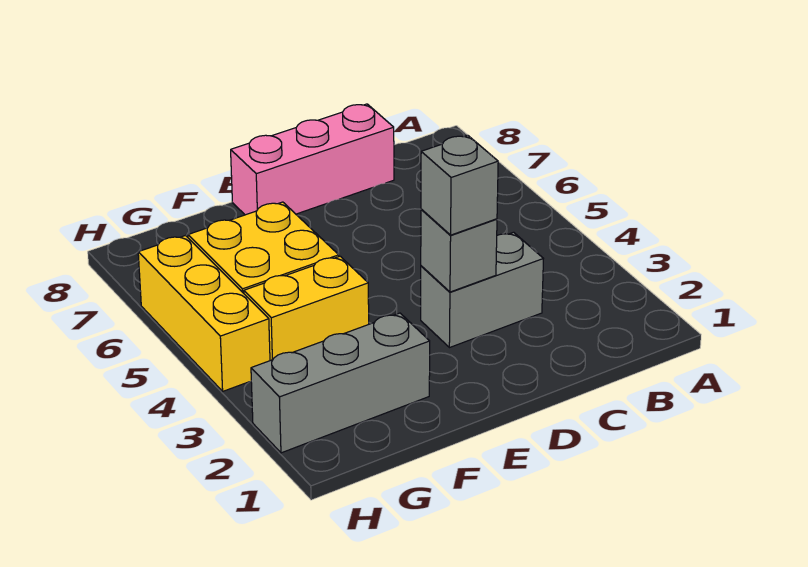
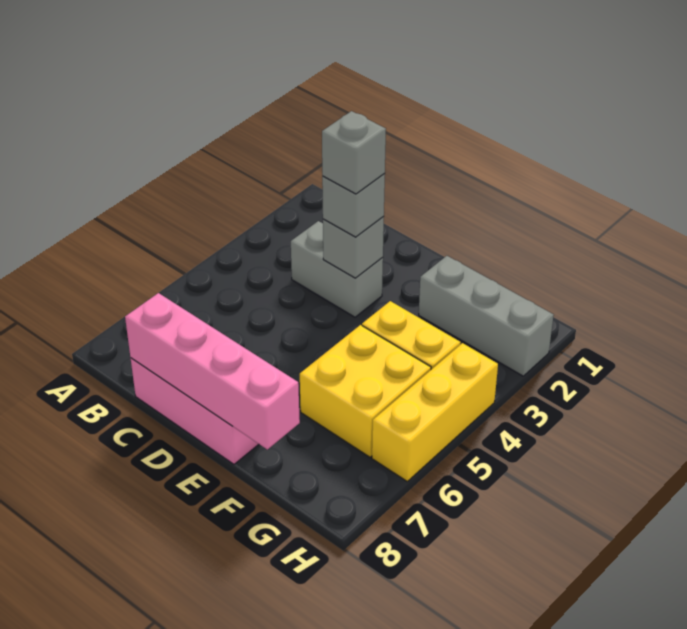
none -> pink brick C8:F8 level 2
none -> grey brick D3 level 4

